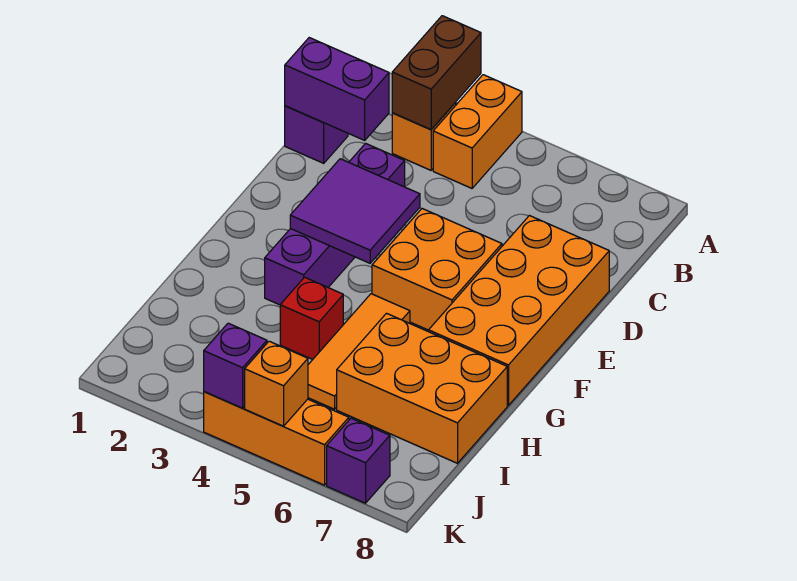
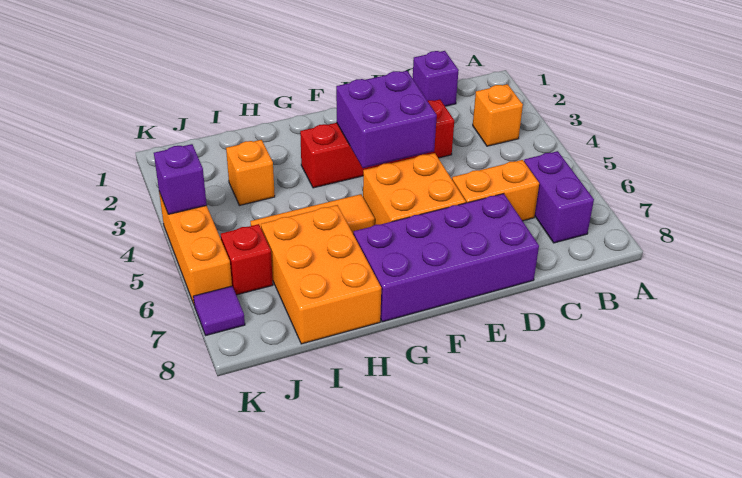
brown brick A3:B3 level 2 -> none
orange brick A4:B4 level 1 -> orange brick C6:D6 level 1
purple brick C1:C2 level 2 -> purple brick B6:B7 level 1
purple brick D3:G3 level 1 -> red brick D3:G3 level 1
orange brick D7:G8 level 1 -> purple brick D7:G8 level 1
purple tile E3:F4 level 2 -> purple brick E3:F4 level 2
red brick H4 level 1 -> red brick J6 level 1
orange brick K5 level 2 -> orange brick I3 level 1
purple brick K7 level 1 -> purple tile K7 level 1

